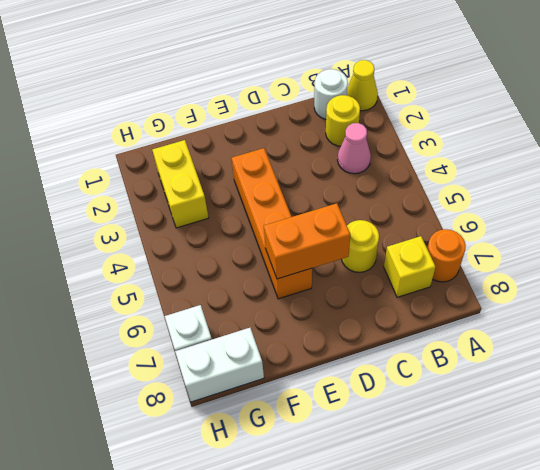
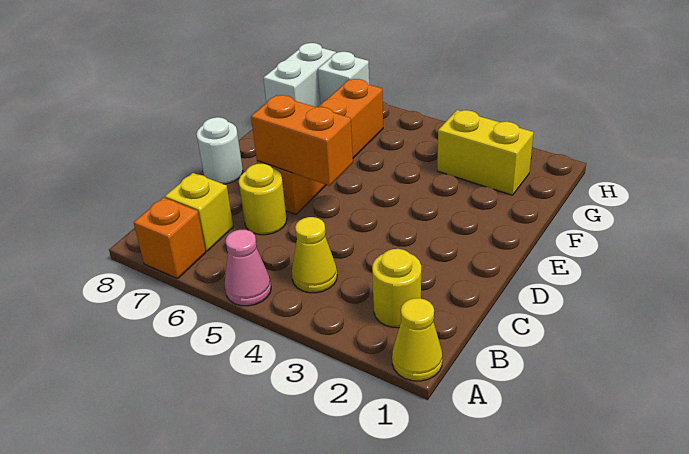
orange round brick A7 level 1 -> orange brick A7 level 1
white round brick B1 level 1 -> white round brick D8 level 1
pink cone B3 level 1 -> pink cone A5 level 1
none -> yellow cone B4 level 1
orange brick D6:E6 level 2 -> orange brick D5:D6 level 2
orange brick E3:E6 level 1 -> orange brick D6:G6 level 1

